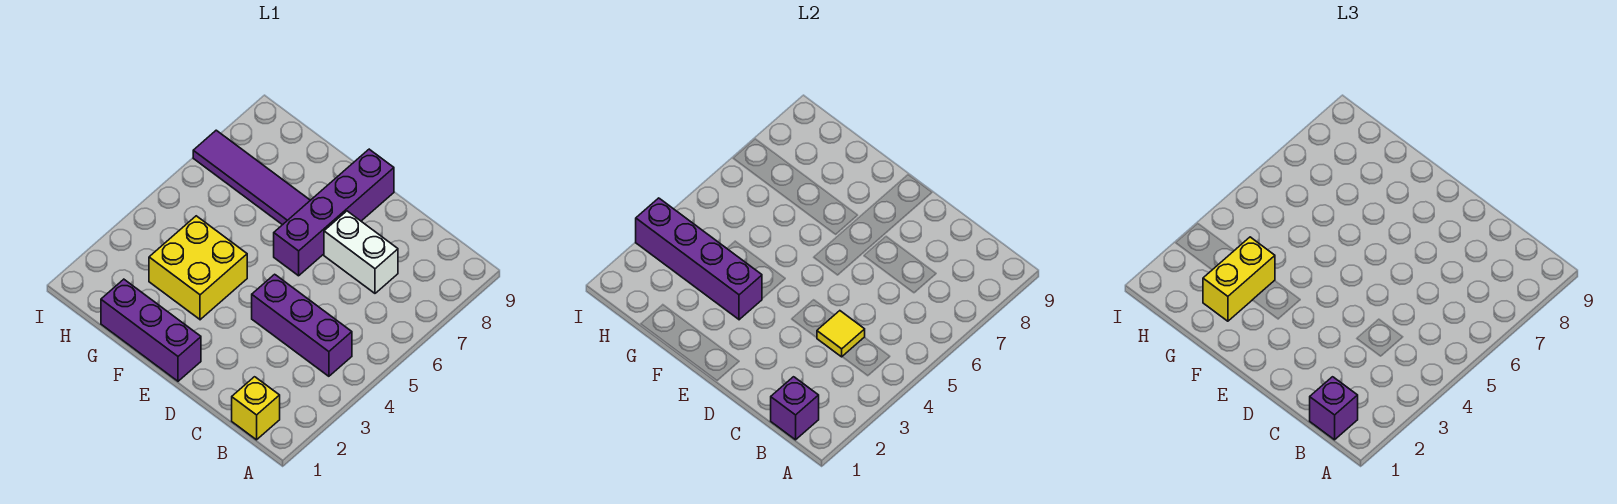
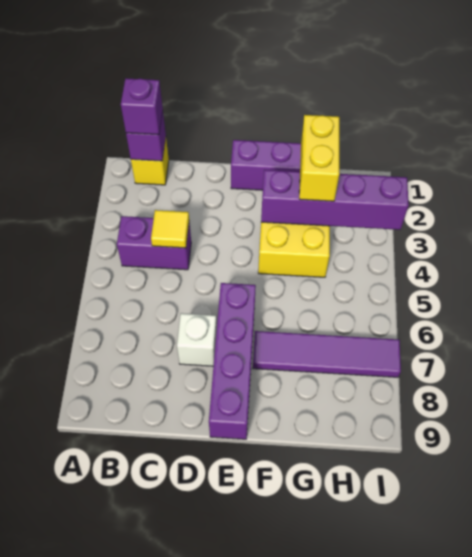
purple brick B4:D4 level 1 -> purple brick B4:C4 level 1
white brick C7:D7 level 1 -> white brick D7 level 1

